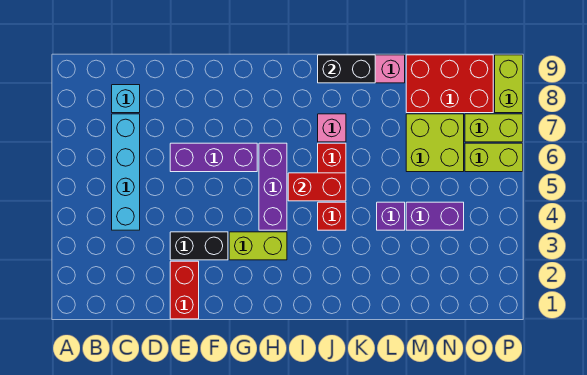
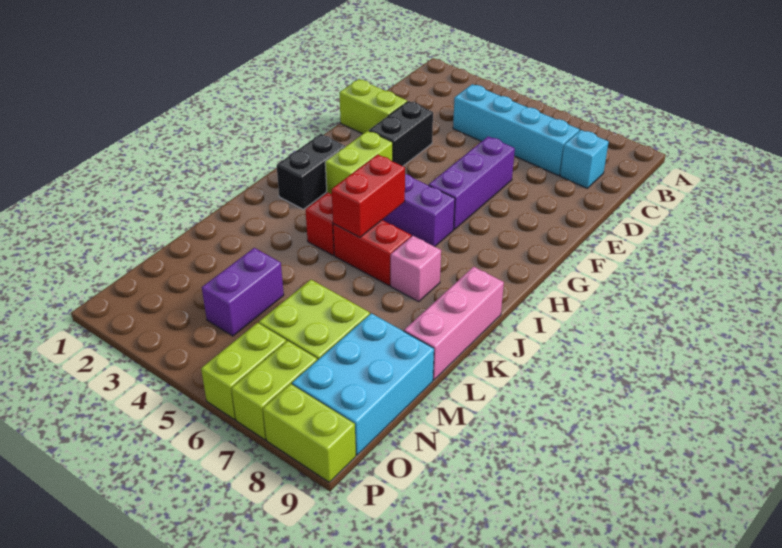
red brick E1:E2 level 1 -> lime brick E1:E2 level 1
black brick J9:K9 level 2 -> black brick H2:I2 level 1
purple brick L4 level 1 -> none
red brick M8:O9 level 1 -> cyan brick M8:O9 level 1

